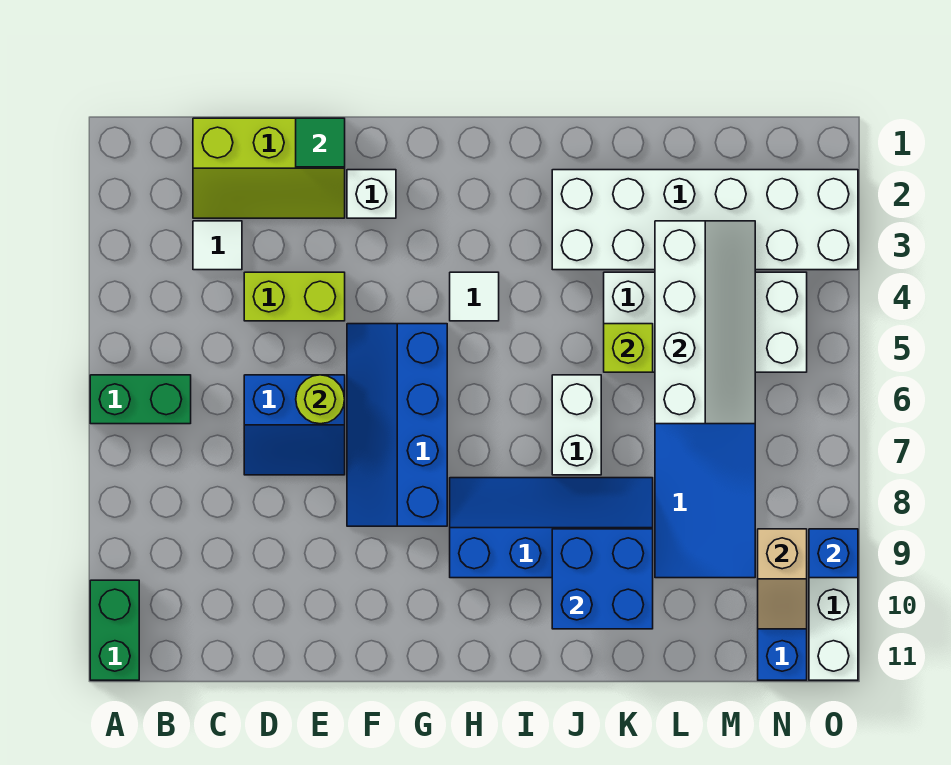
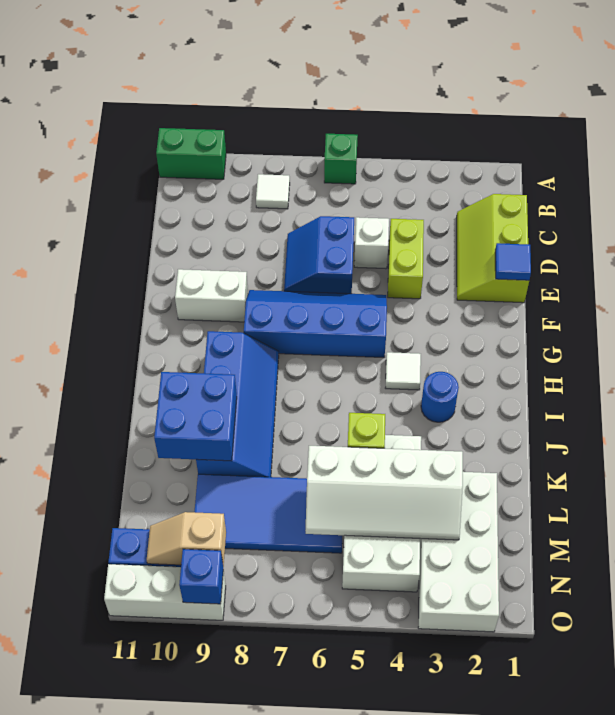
green brick A6:B6 level 1 -> green brick A6 level 1
white tile C3 level 1 -> white tile B8 level 1
green tile E1 level 2 -> blue tile E1 level 2
lime round brick E6 level 2 -> none
white brick F2 level 1 -> white brick D5 level 1
none -> blue round brick I3 level 1
white brick J2:O3 level 1 -> white brick L2:O3 level 1
white brick J6:J7 level 1 -> white brick F9:F10 level 1

